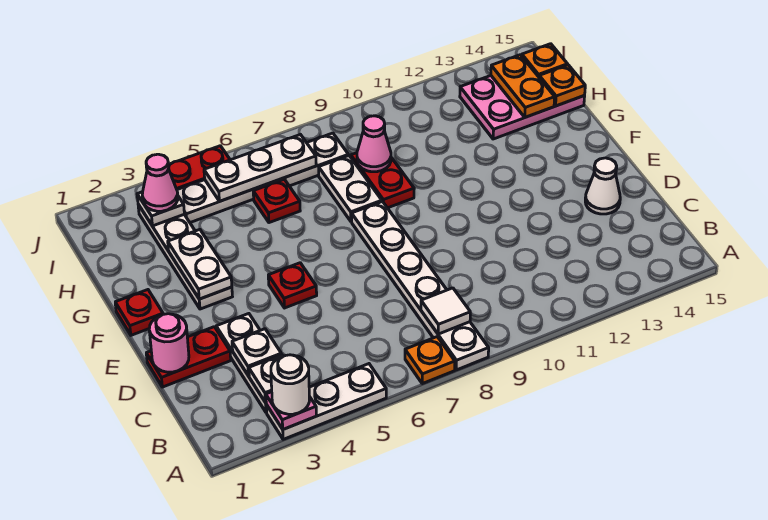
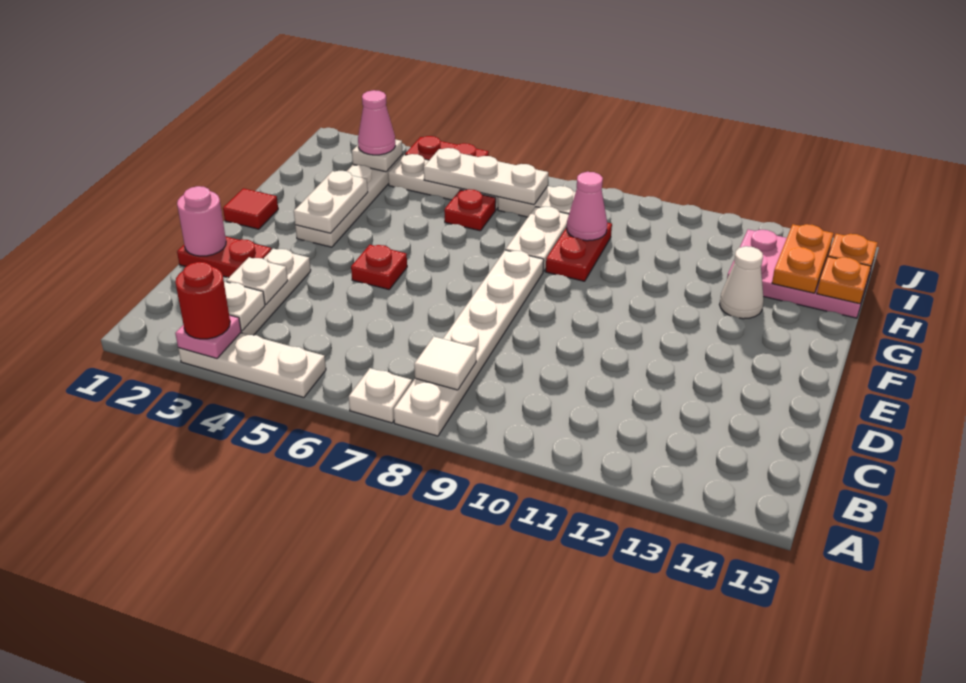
white round brick A3 level 3 -> red round brick A3 level 3
orange plate A7 level 1 -> white plate A7 level 1
white cone D14 level 1 -> white cone G13 level 1
red plate F1 level 1 -> red tile F1 level 1

